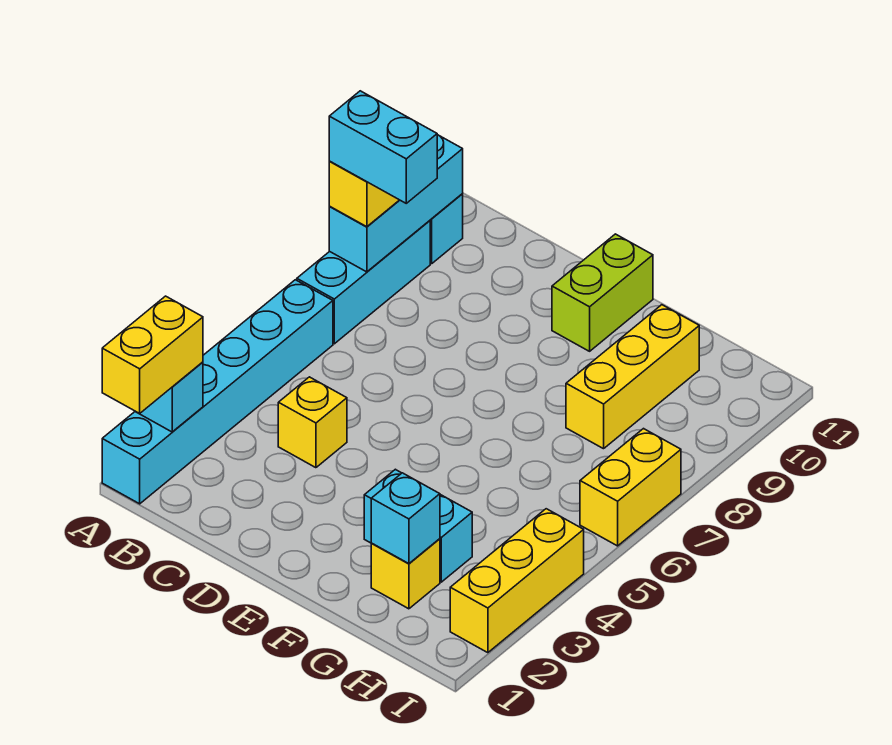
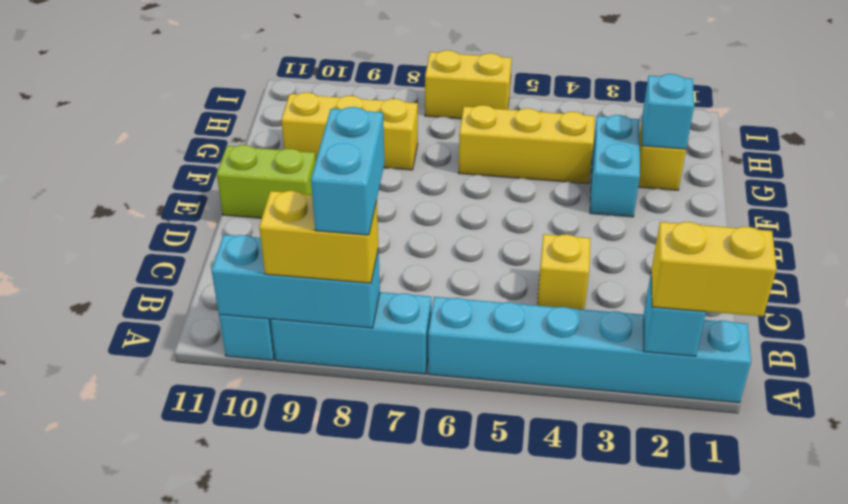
yellow brick I2:I4 level 1 -> yellow brick G4:G6 level 1

